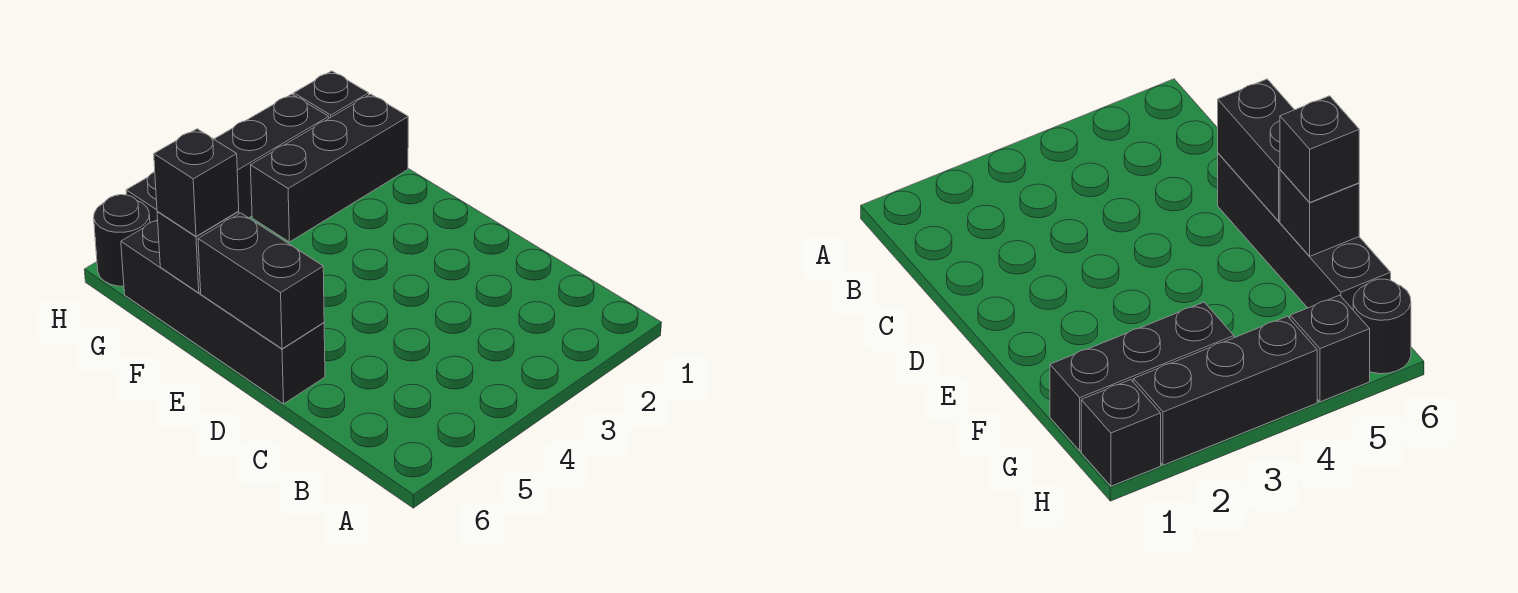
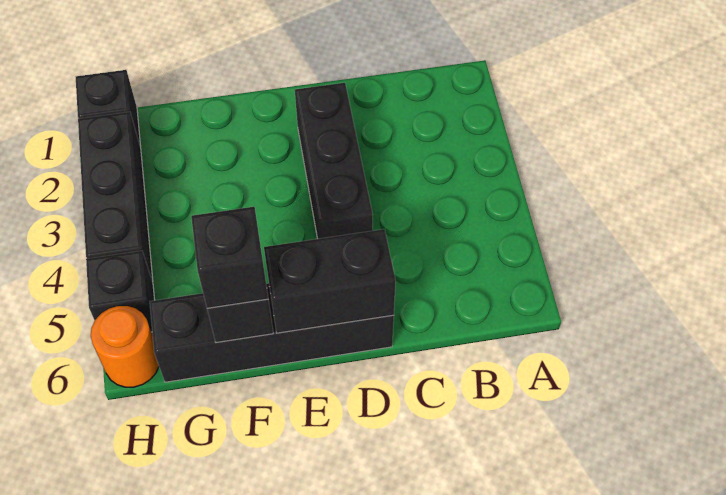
black brick G1:G3 level 1 -> black brick D2:D4 level 1
black round brick H6 level 1 -> orange round brick H6 level 1

